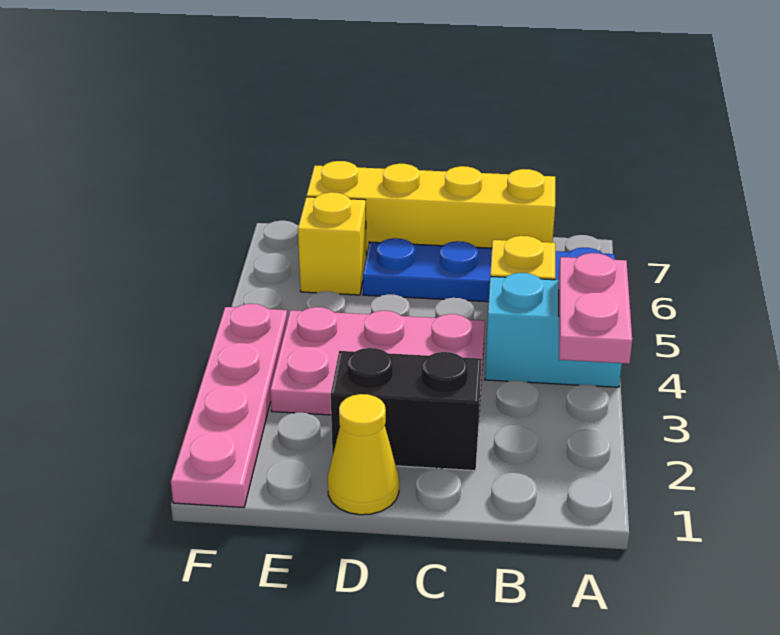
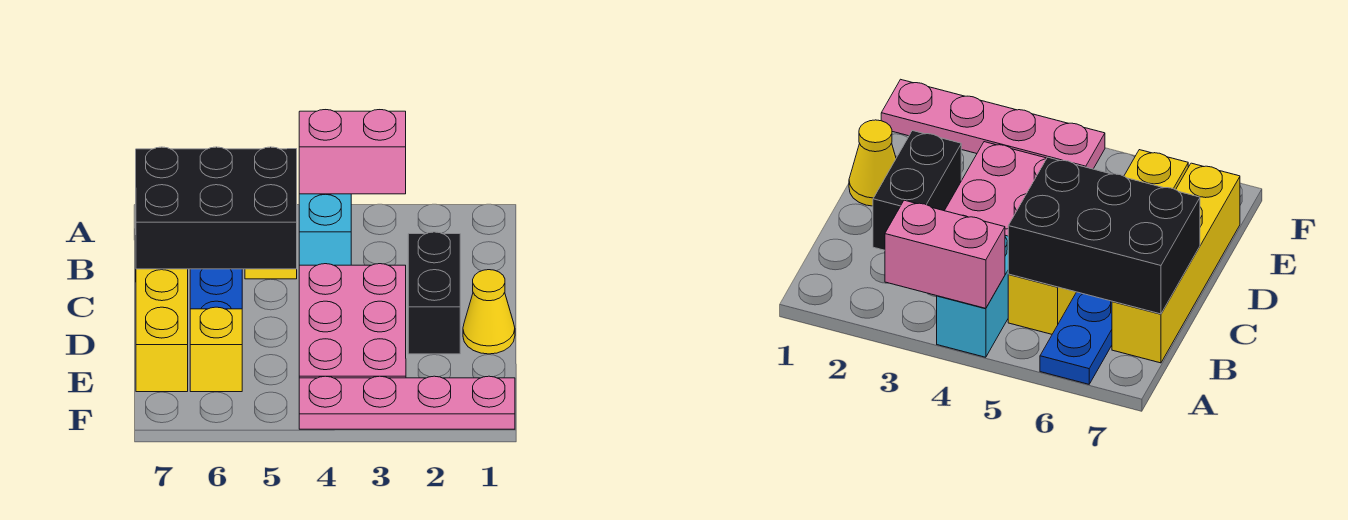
pink plate A3:A4 level 2 -> pink brick A3:A4 level 2
none -> black brick B5:C7 level 2

